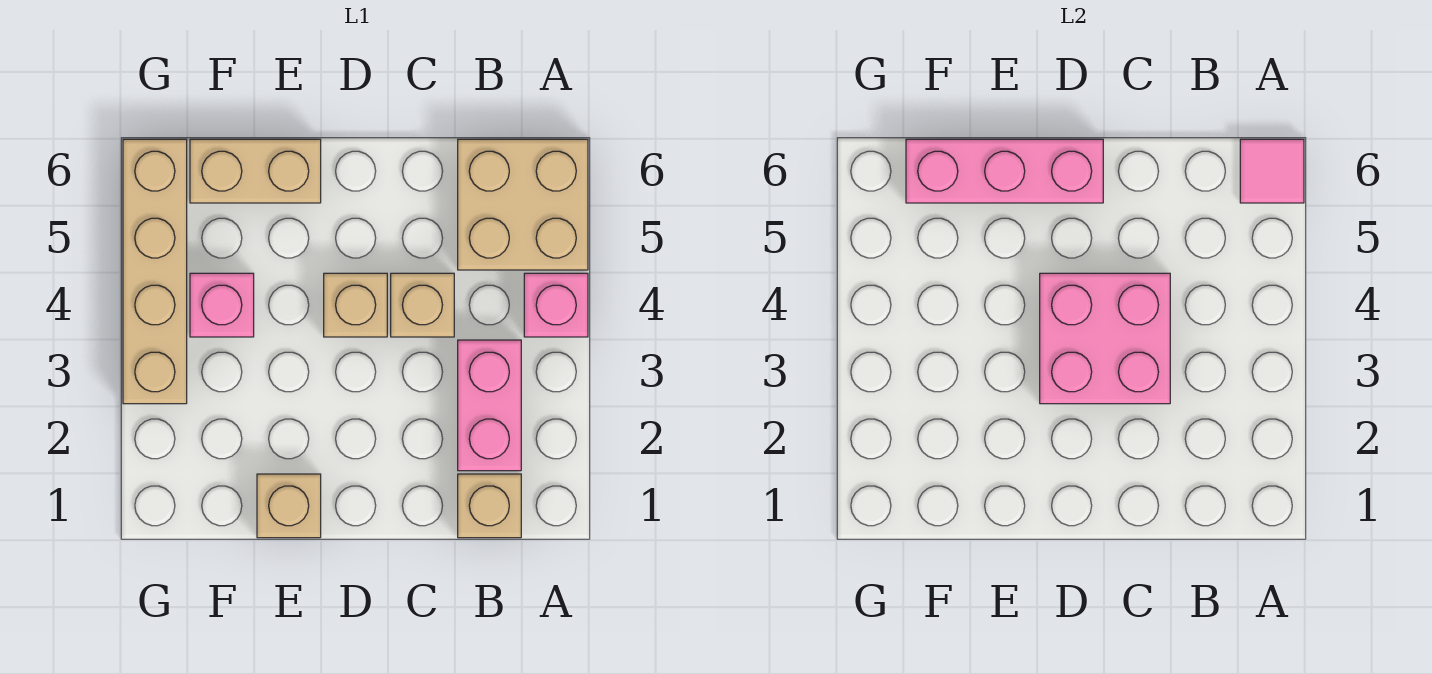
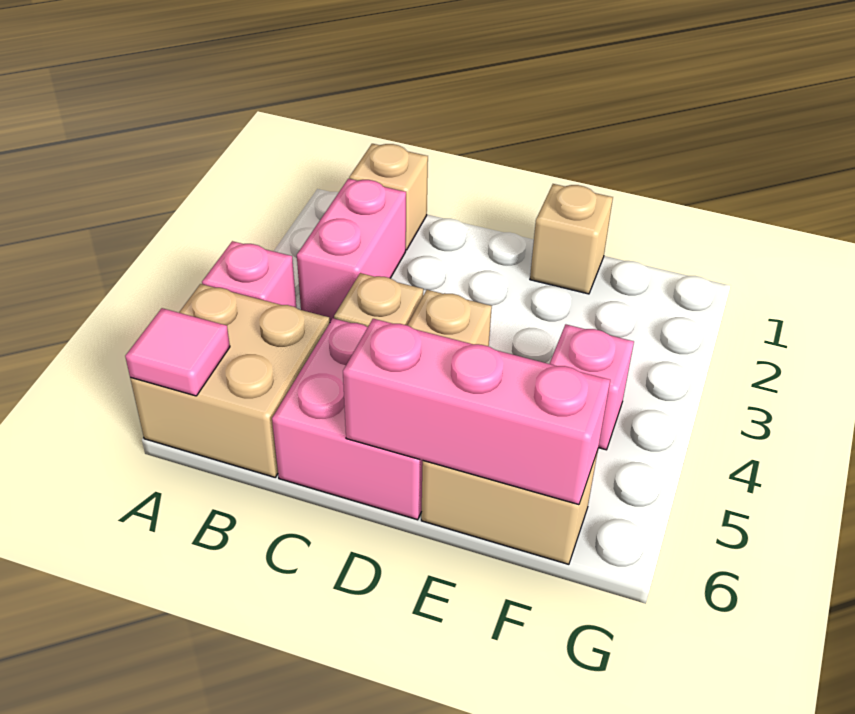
pink brick C3:D4 level 2 -> pink brick C5:D6 level 1
tan brick G3:G6 level 1 -> none

